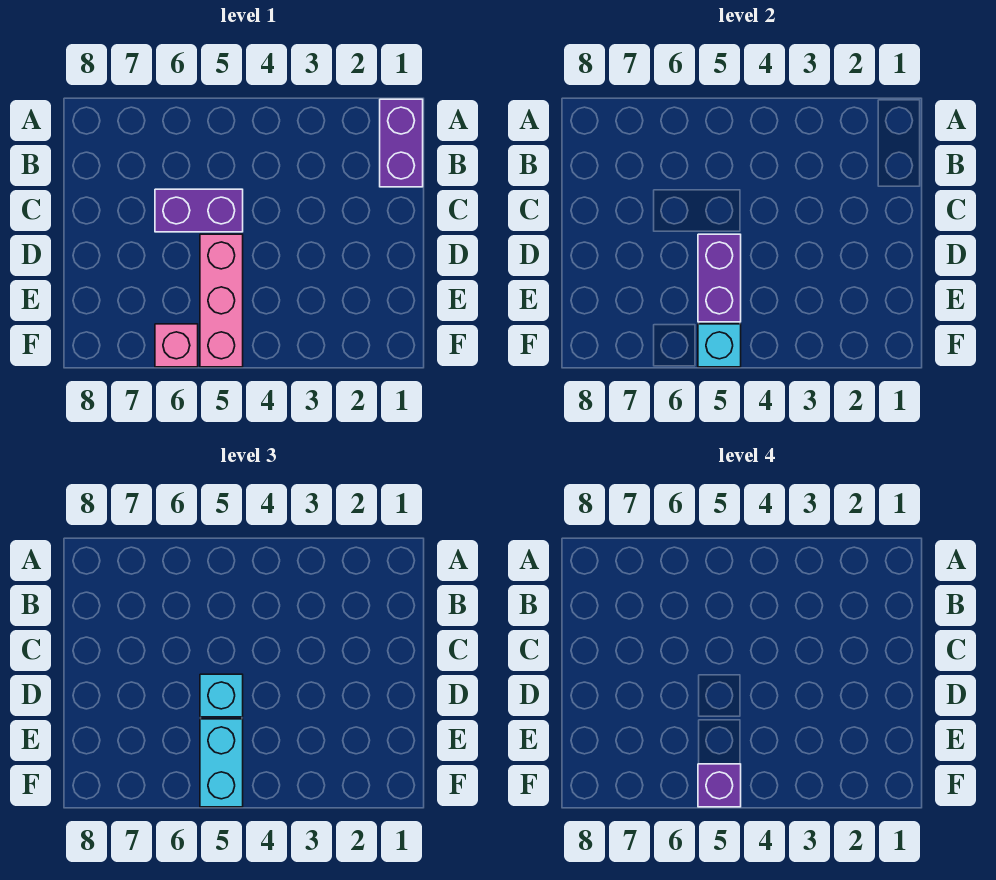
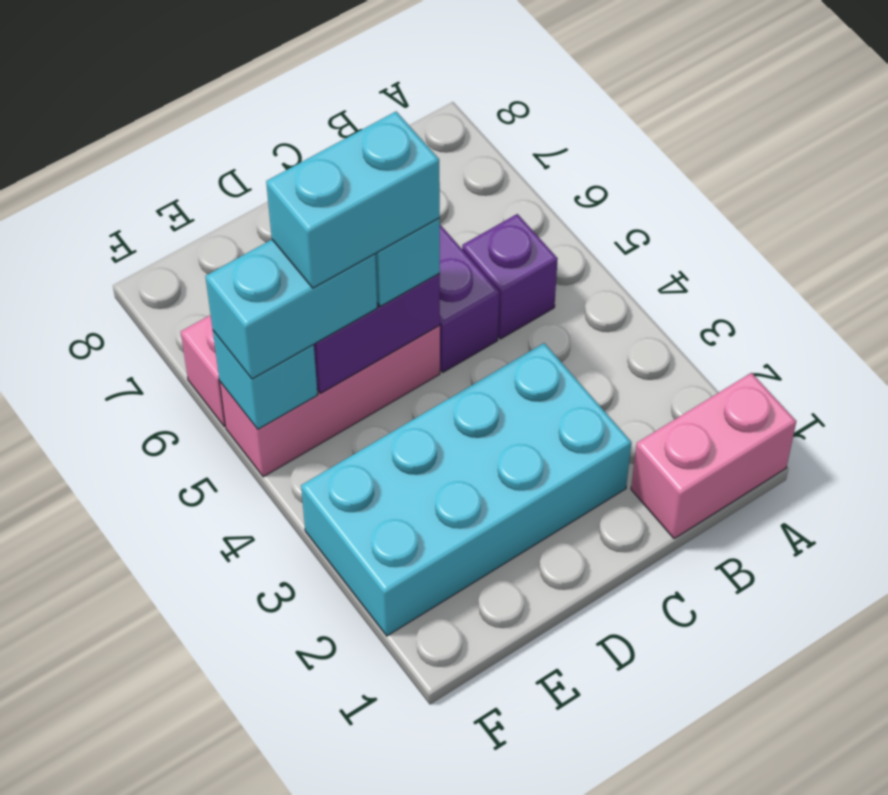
purple brick A1:B1 level 1 -> pink brick A1:B1 level 1
none -> cyan brick C2:F3 level 1
none -> cyan brick D5:E5 level 4
purple brick F5 level 4 -> purple brick B5 level 1

